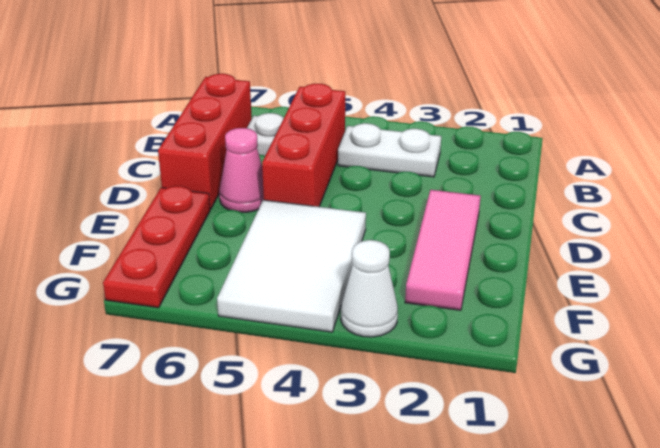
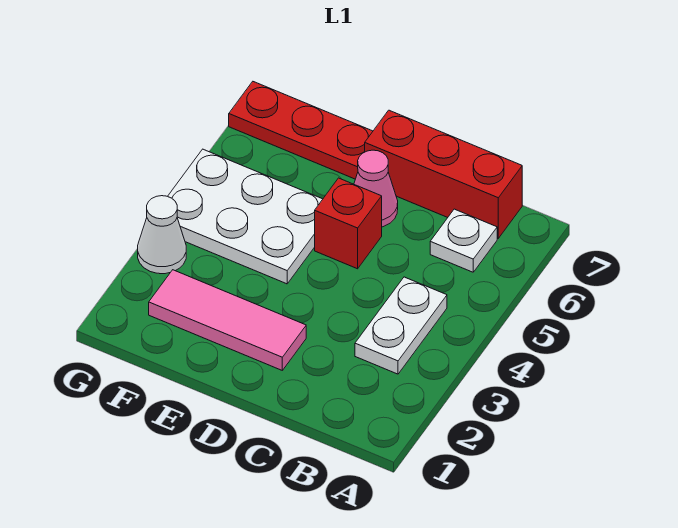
red brick B5:D5 level 1 -> red brick D5 level 1
white tile E4:G5 level 1 -> white plate E4:G5 level 1

